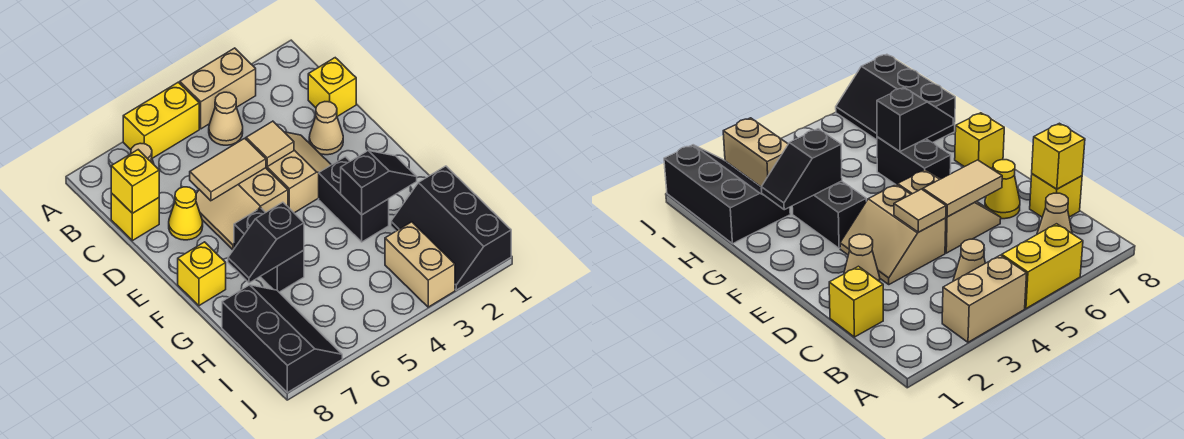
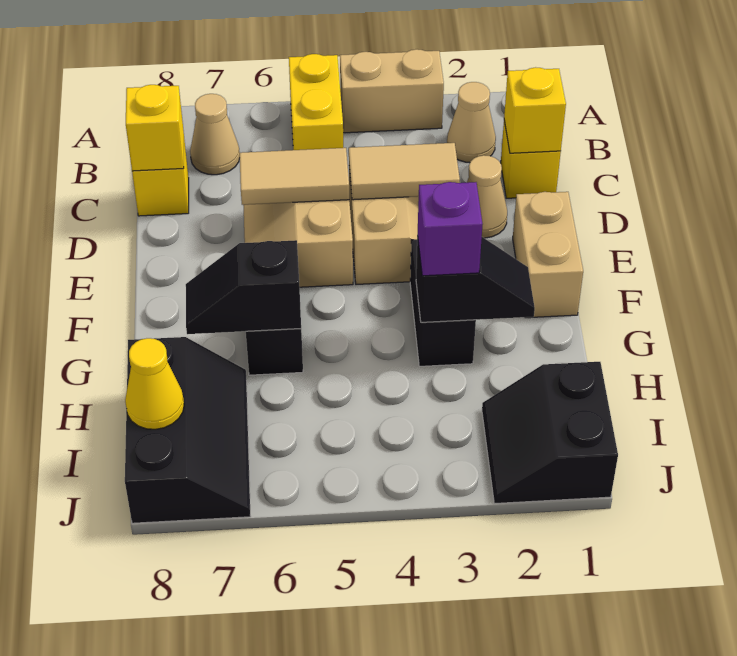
yellow brick A5:A6 level 1 -> yellow brick A5:B5 level 1
tan cone B4 level 1 -> tan cone B2 level 1
tan tile D4 level 2 -> tan tile D3:D4 level 2
yellow cone D7 level 1 -> yellow cone I8 level 2
yellow brick F8 level 1 -> yellow brick C1 level 2
none -> purple brick G3 level 3
black slope H1:J2 level 1 top 1 -> black slope I1:J2 level 1 top 1
tan brick I3:J3 level 1 -> tan brick E1:F1 level 1

